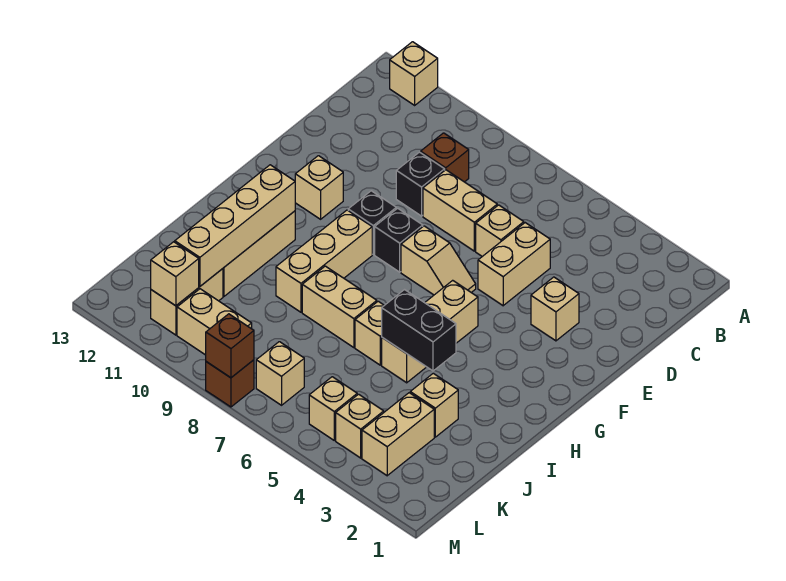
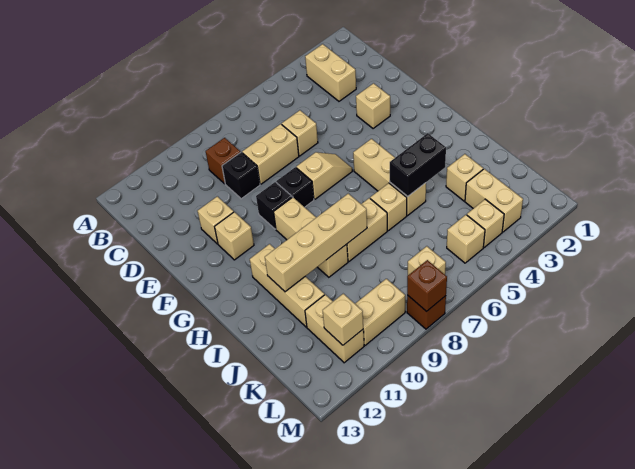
tan brick A12 level 1 -> tan brick E11 level 1
tan brick D5:E5 level 1 -> tan brick B3:C3 level 1
tan brick H11:K11 level 2 -> tan brick I8:I11 level 2

